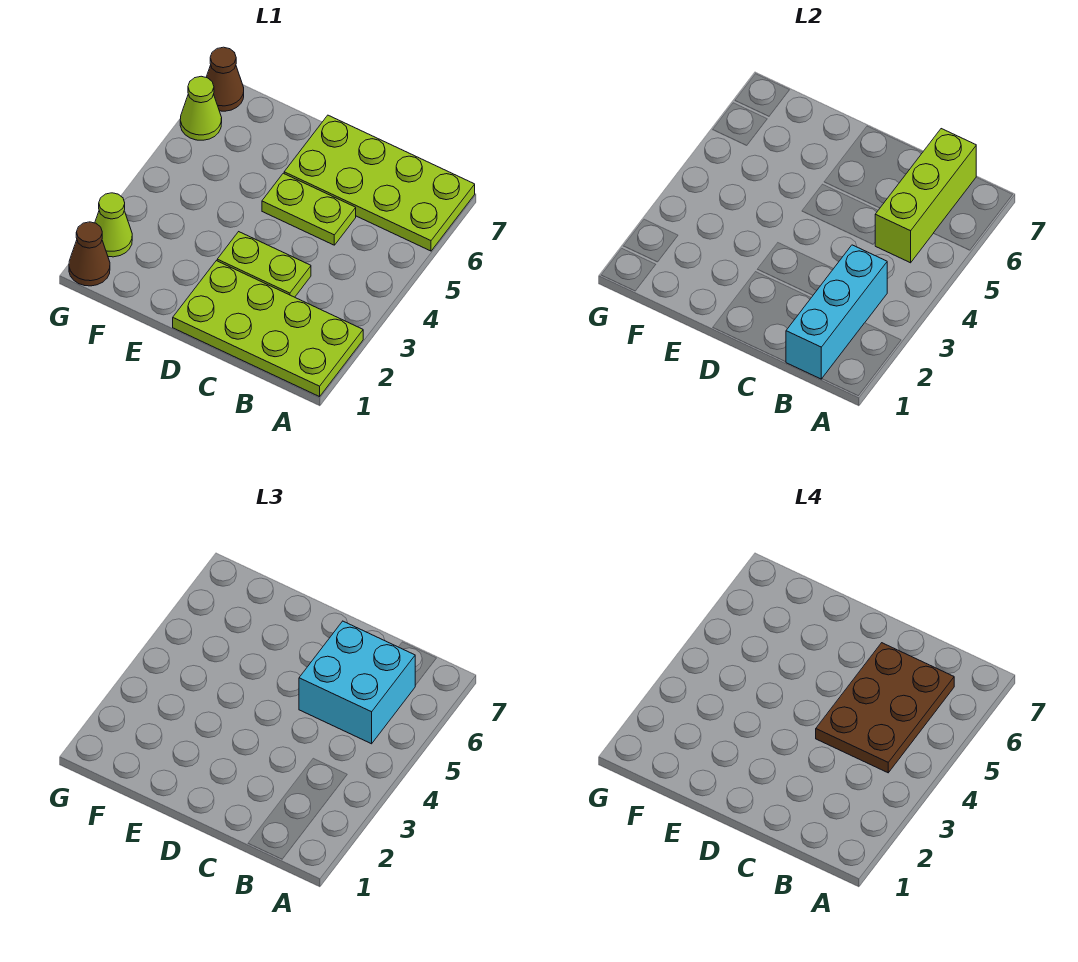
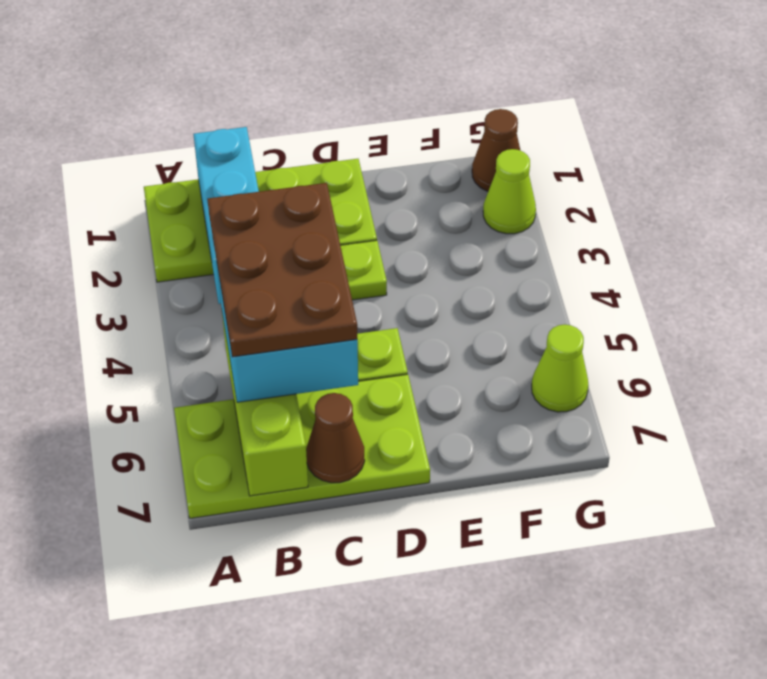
brown cone G7 level 1 -> brown cone C7 level 2

